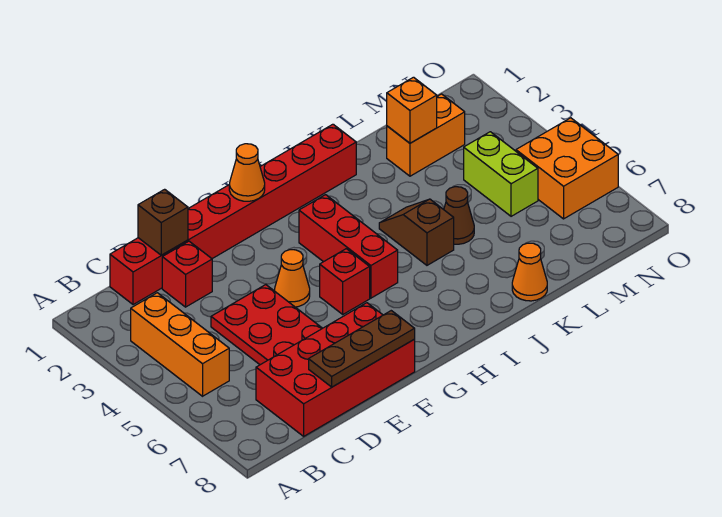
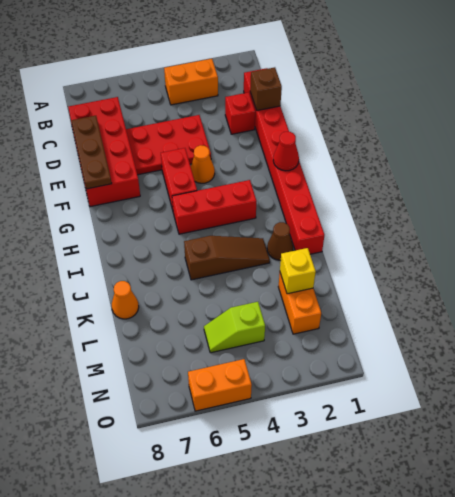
orange brick B3:B5 level 1 -> orange brick B3:B4 level 1
orange cone G1 level 2 -> red cone G1 level 2
red brick G5 level 1 -> red brick F5:G5 level 1
brown slope J4:J5 level 1 top 5 -> brown slope J3:J5 level 1 top 5
brown cone K5 level 1 -> brown cone J2 level 1
orange brick L2 level 2 -> yellow brick L2 level 2
lime brick M4:M5 level 1 -> lime slope M4:M5 level 1 top 4
orange brick N5:O6 level 1 -> orange brick O5:O6 level 1

